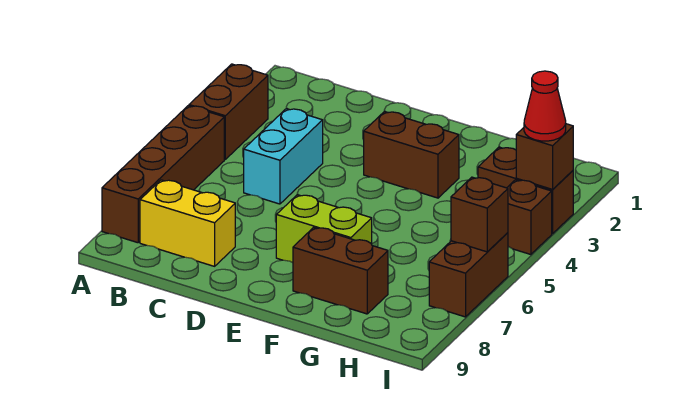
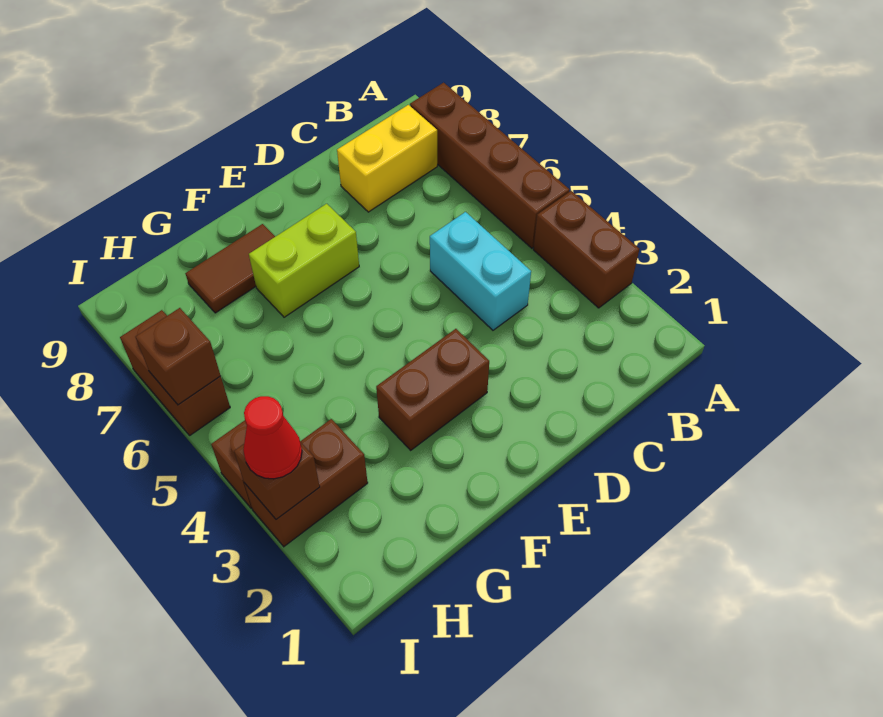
brown brick F8:G8 level 1 -> brown tile F8:G8 level 1

